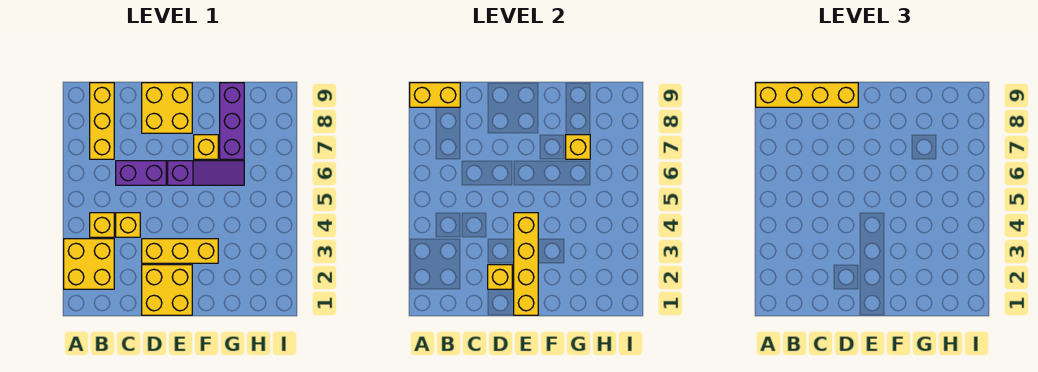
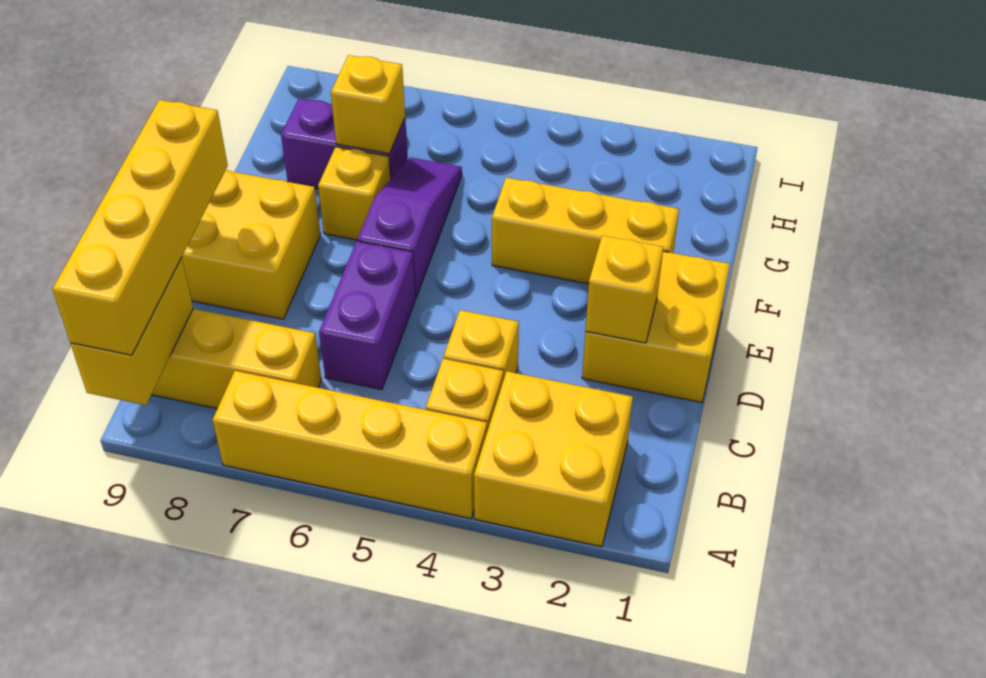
yellow brick D3:F3 level 1 -> yellow brick F2:F4 level 1
yellow brick E1:E4 level 2 -> yellow brick A4:A7 level 1
purple brick G7:G9 level 1 -> purple brick G7:G8 level 1

